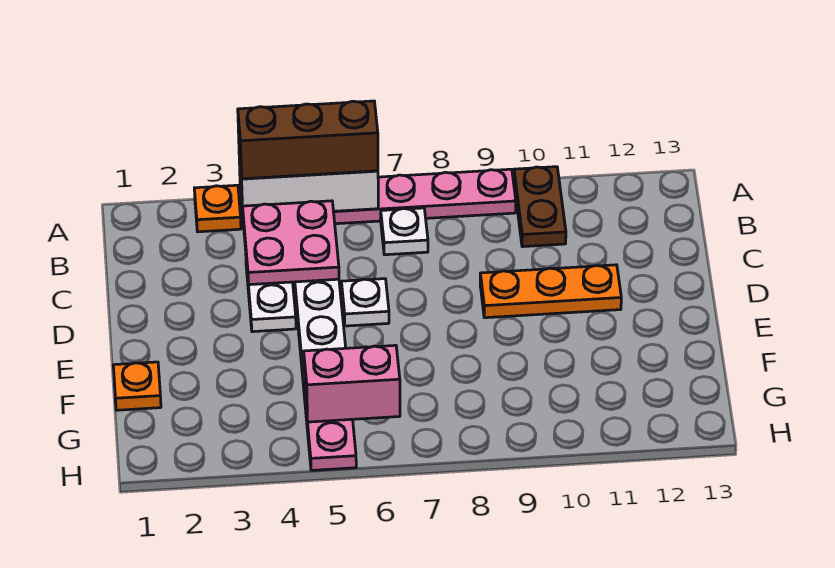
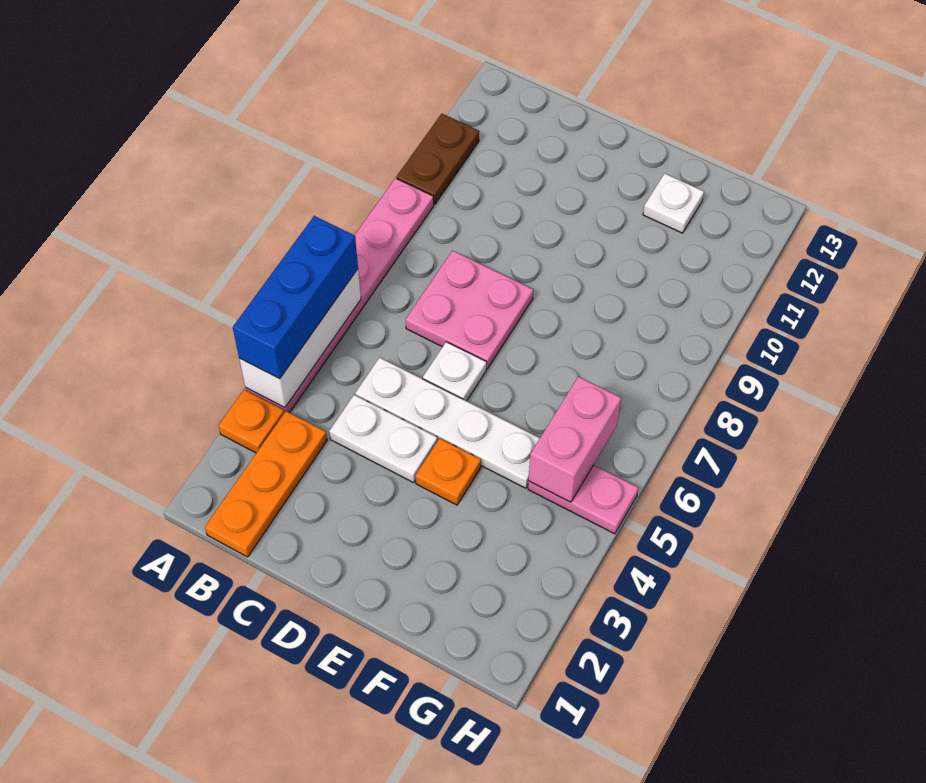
brown brick A4:A6 level 3 -> blue brick A4:A6 level 3
brown plate A10:B10 level 1 -> brown plate A10:A11 level 1
pink plate B4:C5 level 2 -> pink plate C7:D8 level 1
white plate B7 level 1 -> white plate F12 level 1
orange plate D9:D11 level 1 -> orange plate B1:B3 level 1
orange plate F1 level 1 -> orange plate E4 level 1

